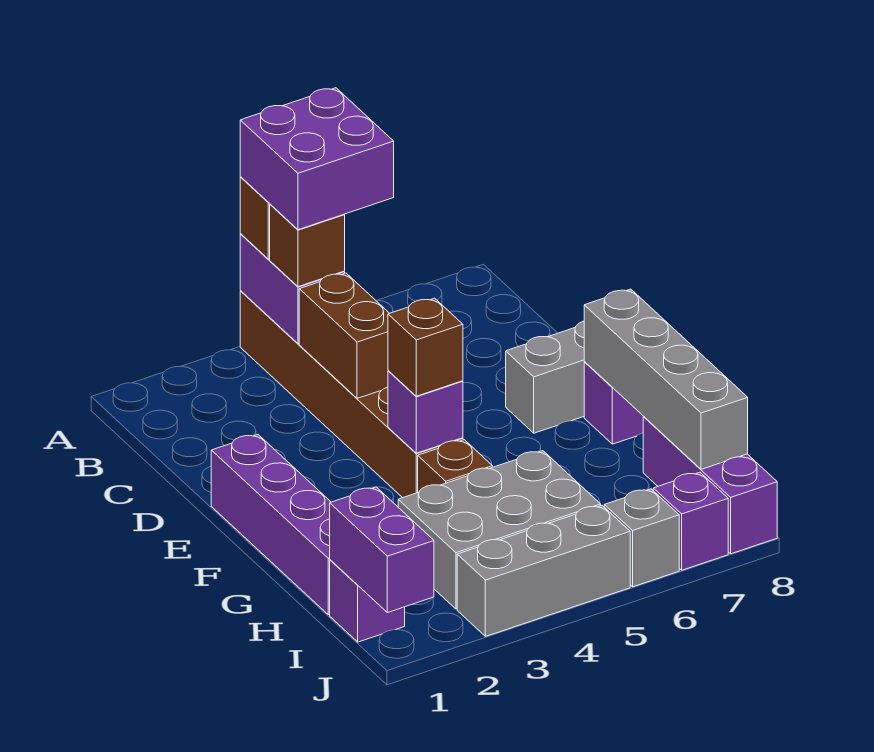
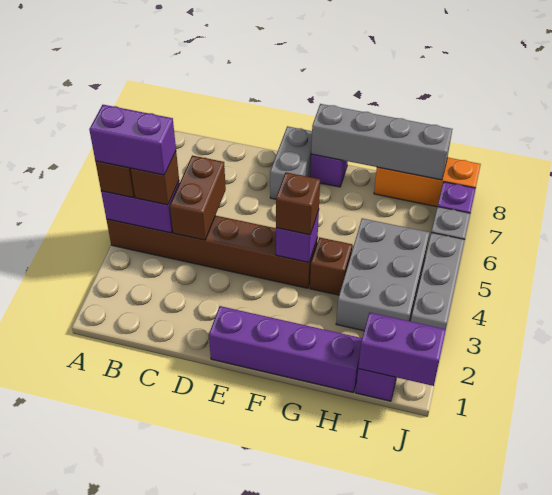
purple brick A4:B5 level 4 -> purple brick A4:B4 level 4
brown brick C4:D4 level 2 -> brown brick C4:C5 level 2
purple brick H8:J8 level 1 -> orange brick H8:J8 level 1

